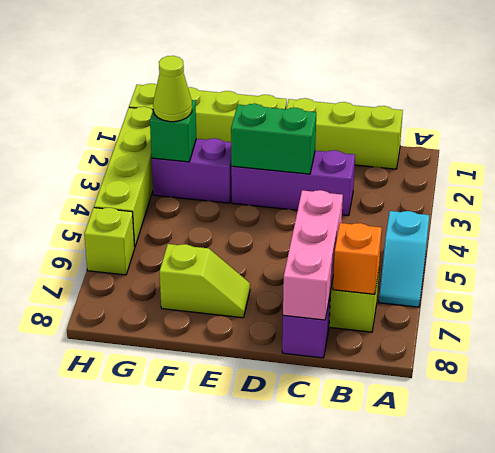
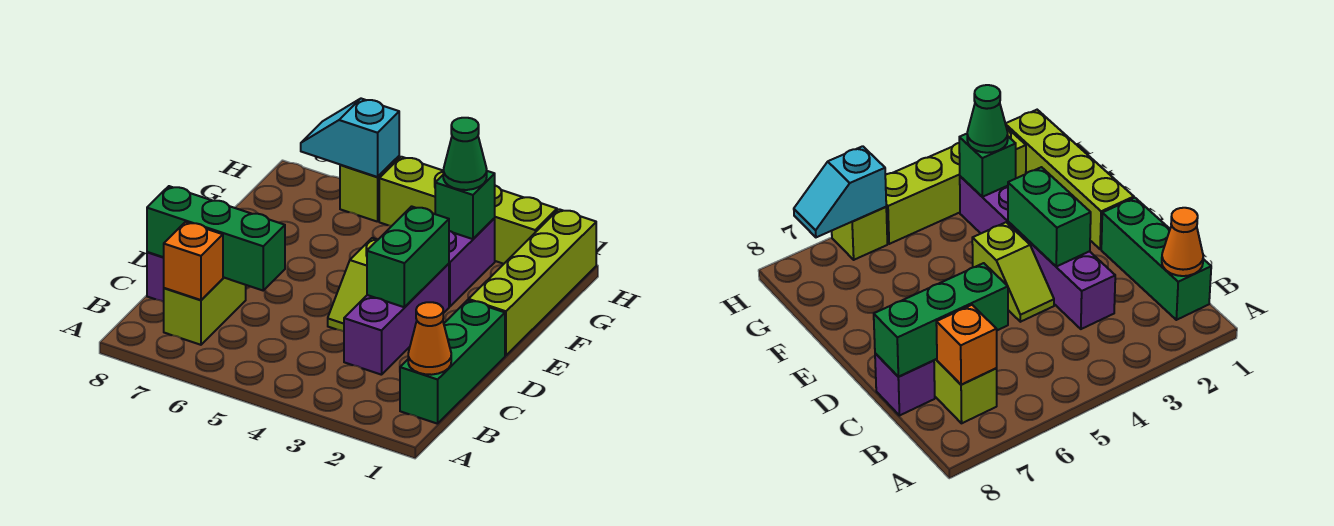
cyan slope A5:A6 level 1 top 5 -> cyan slope H6:H7 level 2 top 6
lime brick B1:D1 level 1 -> green brick B1:D1 level 1
none -> orange cone B1 level 2
pink brick C6:C8 level 2 -> green brick C6:C8 level 2
lime slope E7:F7 level 1 top F -> lime slope D4:E4 level 1 top E
lime cone G3 level 3 -> green cone G3 level 3

